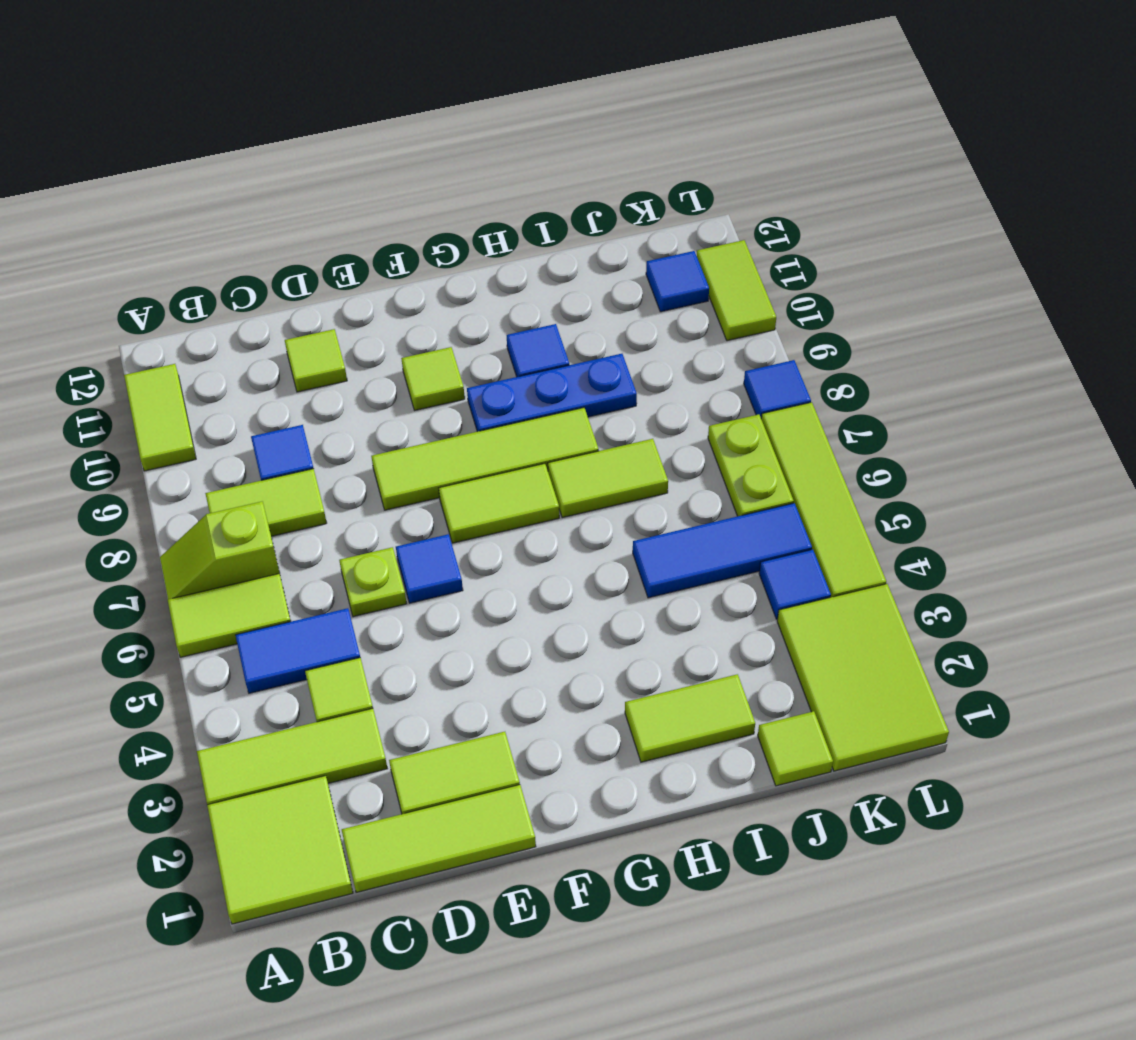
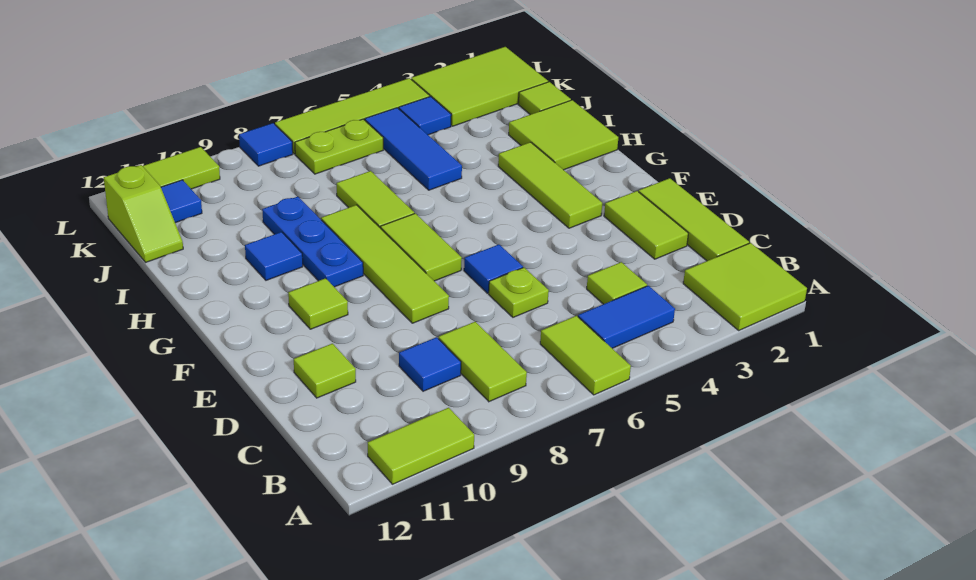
lime tile A3:C3 level 1 -> lime tile F3:H3 level 1
lime slope A7:B7 level 1 top B -> lime slope J12:K12 level 1 top K
blue tile B5:C5 level 1 -> blue tile B4:B5 level 1
lime tile H2:I2 level 1 -> lime tile H1:I2 level 1

